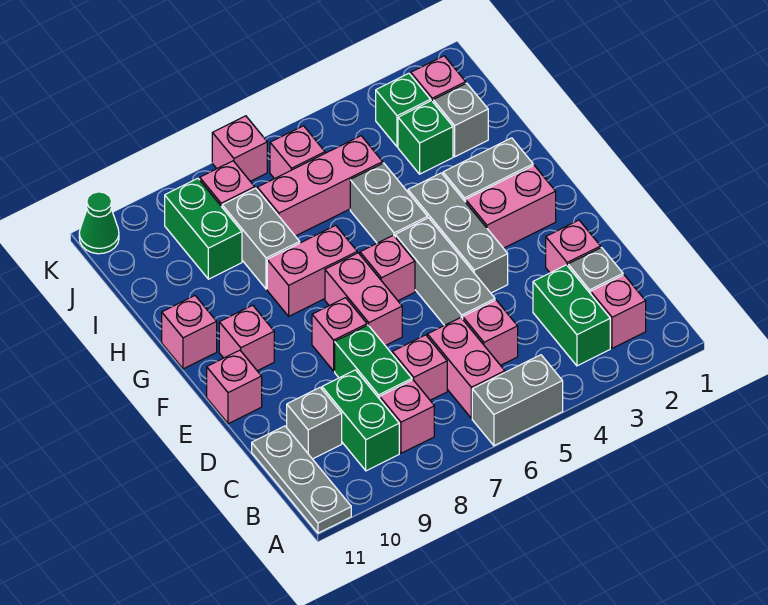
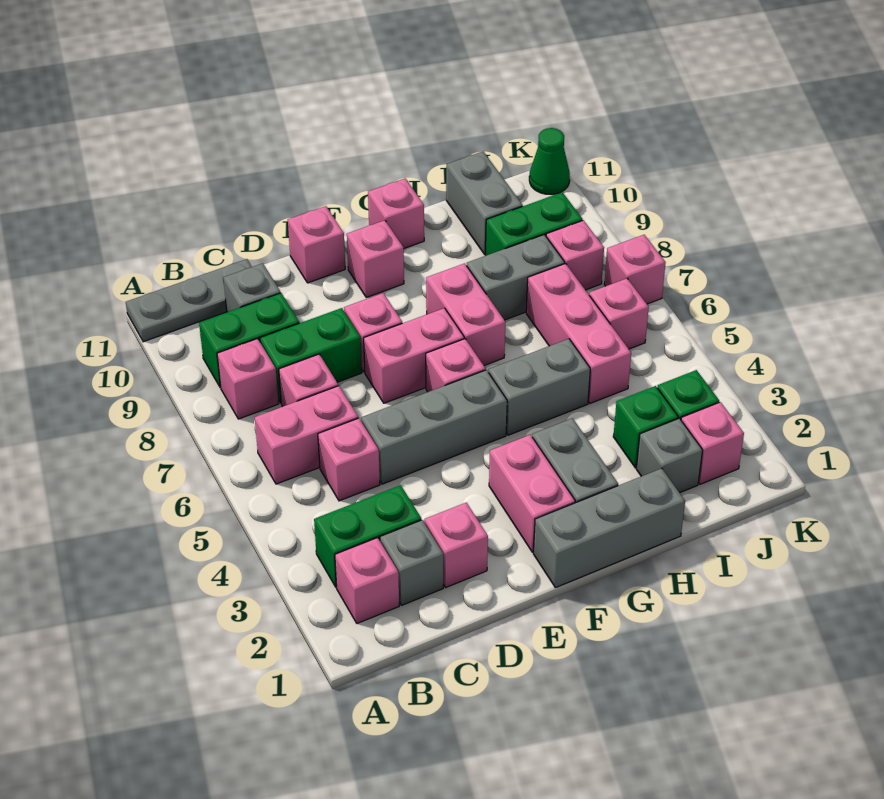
grey brick A5:A6 level 1 -> grey brick I10:I11 level 1
grey brick E4:G4 level 1 -> grey brick F1:H1 level 1

